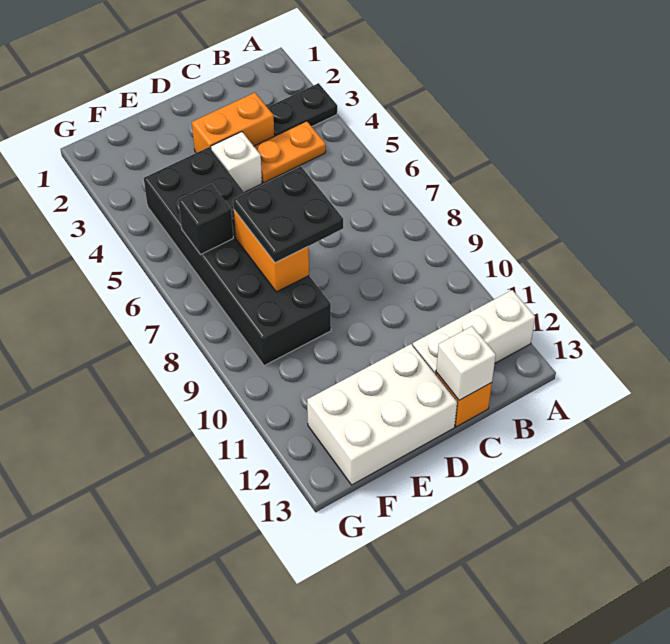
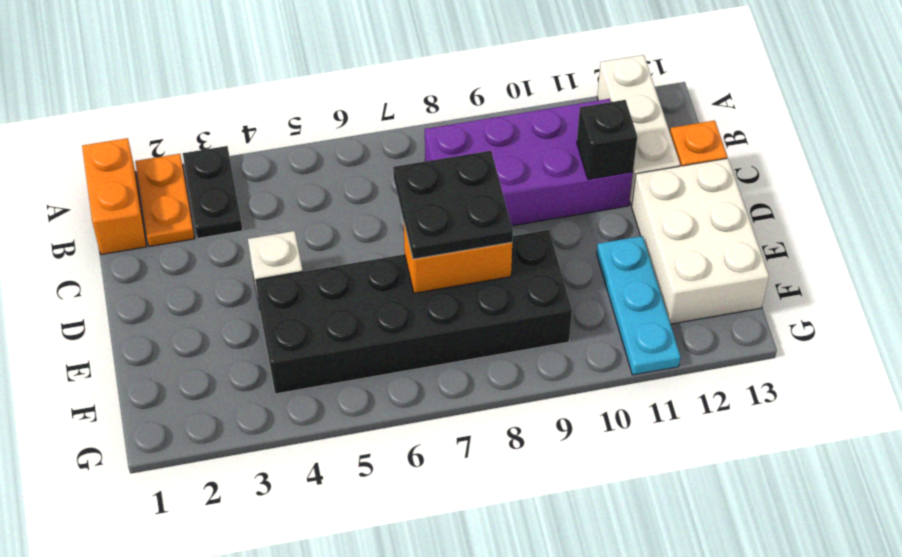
orange plate B4:C4 level 1 -> orange plate A2:B2 level 1
none -> purple brick B8:C11 level 1
orange brick C3:D3 level 1 -> orange brick A1:B1 level 1
white brick C13 level 2 -> none
none -> cyan plate E11:G11 level 1
black brick F6 level 2 -> black brick C11 level 2

